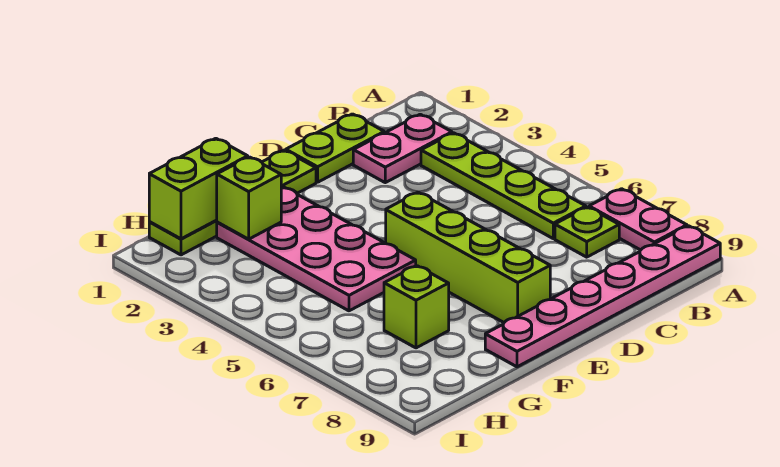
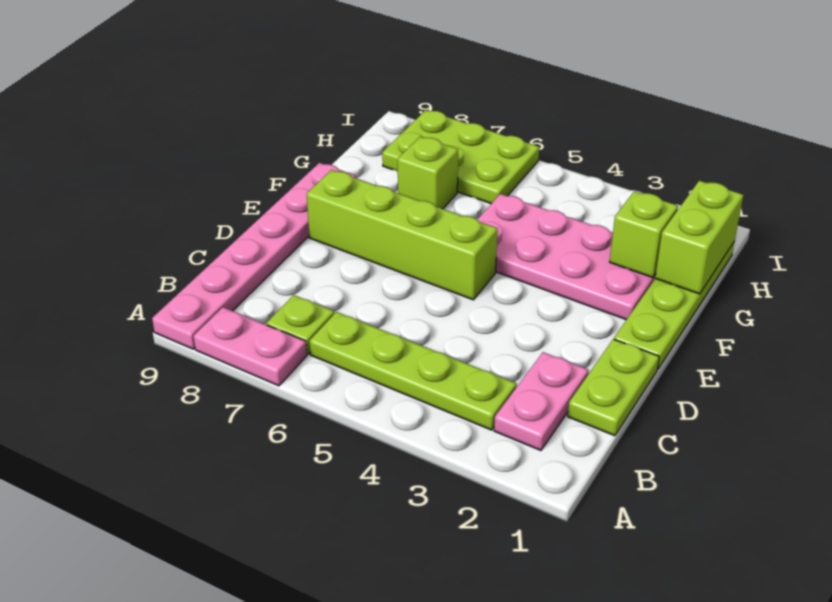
none -> lime plate H6:I8 level 1

